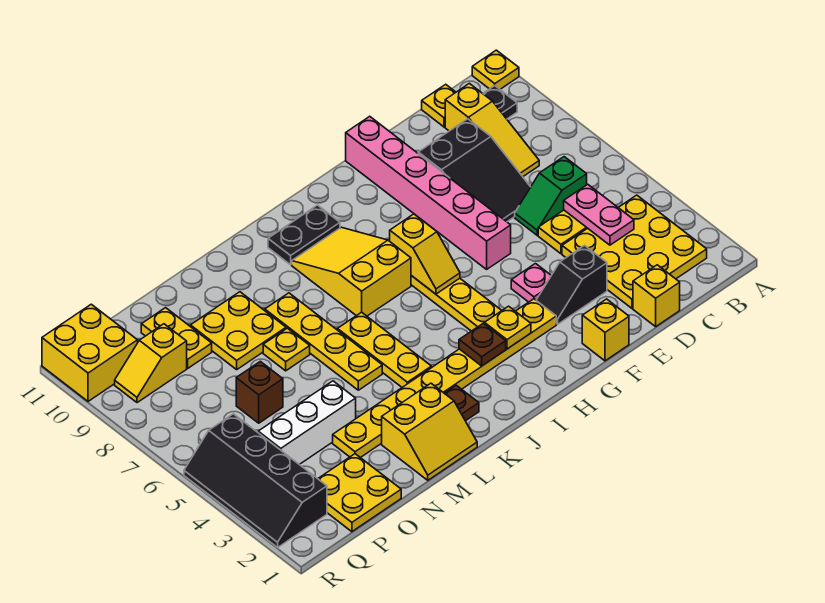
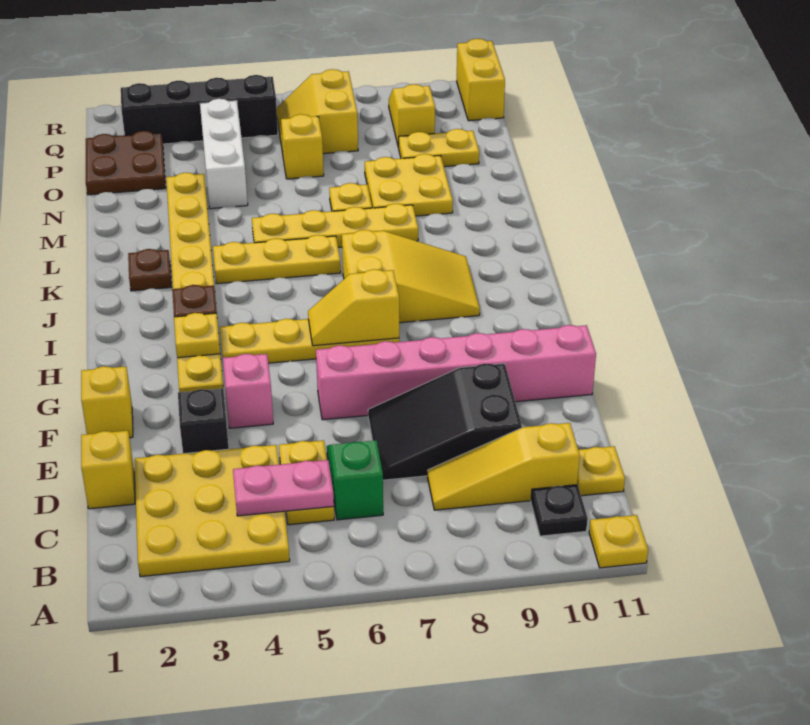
pink plate F4 level 1 -> pink brick F4 level 1
black plate I10:J10 level 1 -> none
yellow slope L1:M2 level 1 top 2 -> yellow slope P6:Q7 level 1 top 7
yellow plate O1:P2 level 1 -> brown plate O1:P2 level 1
brown brick O6 level 1 -> yellow brick O6 level 1
yellow brick Q10:R11 level 1 -> yellow brick Q11:R11 level 1

